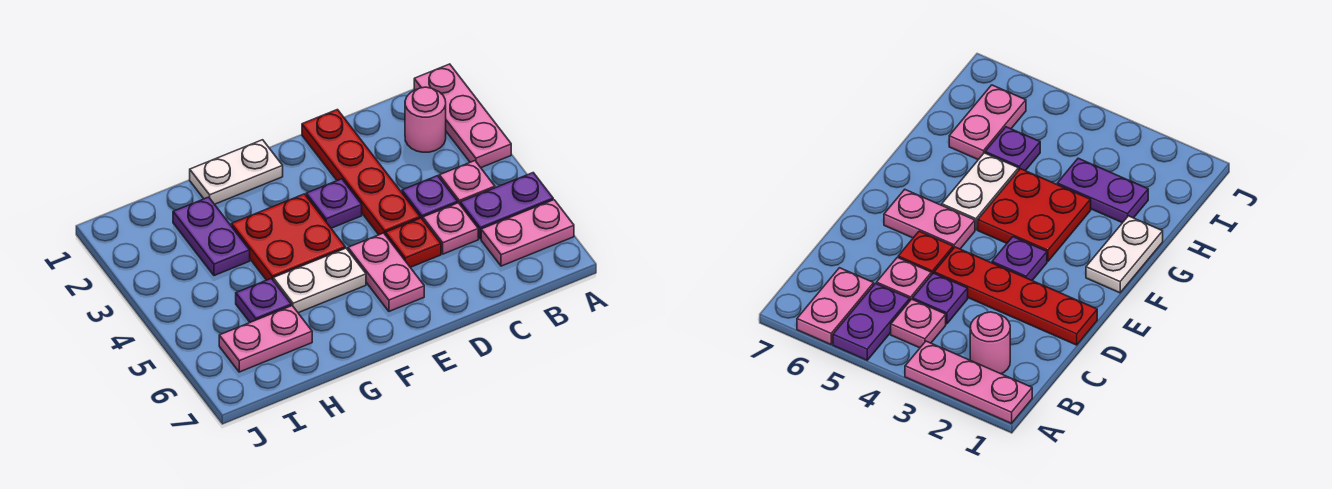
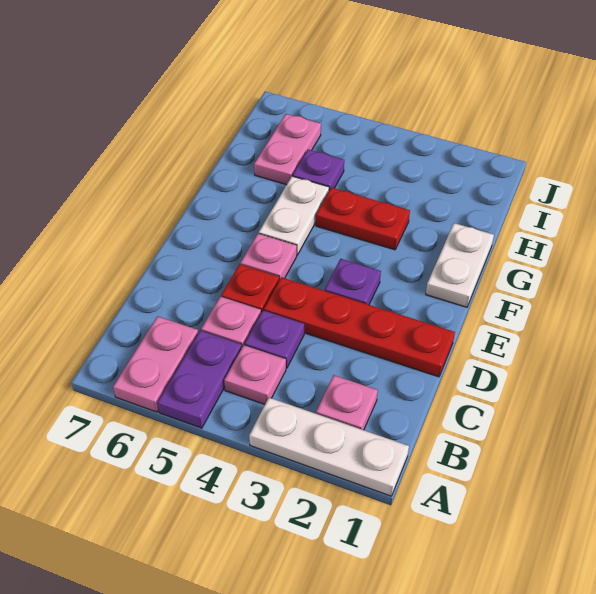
pink plate A1:A3 level 1 -> white plate A1:A3 level 1
pink round brick B2 level 1 -> pink plate B2 level 1
pink plate E5:E6 level 1 -> pink plate E5 level 1
red plate F3:G4 level 1 -> red plate G3:G4 level 1
purple plate H2:H3 level 1 -> none

